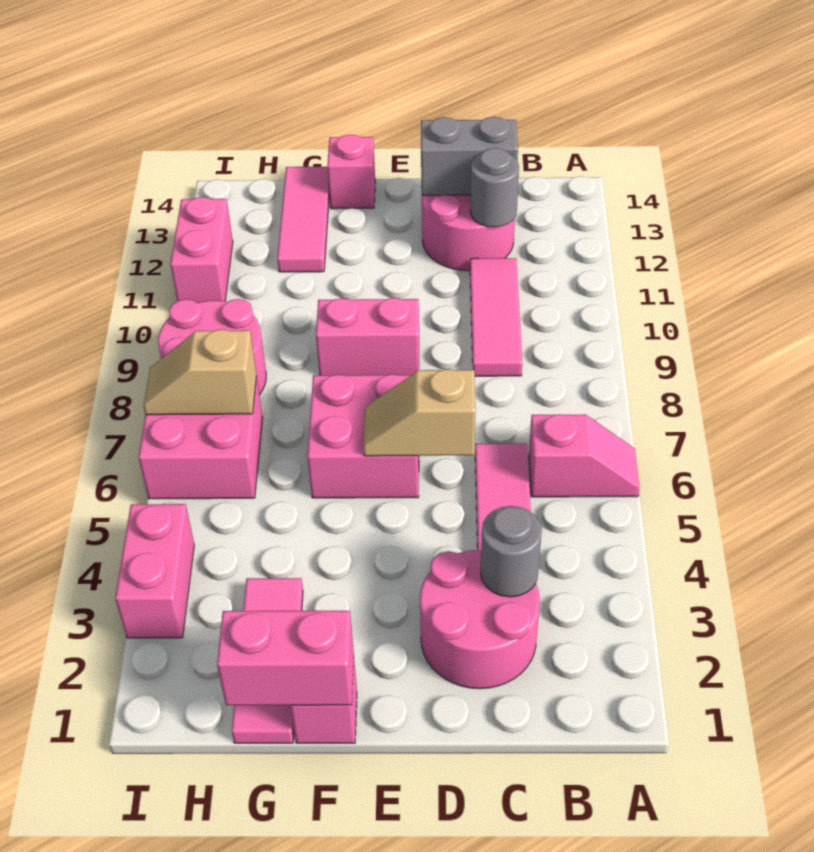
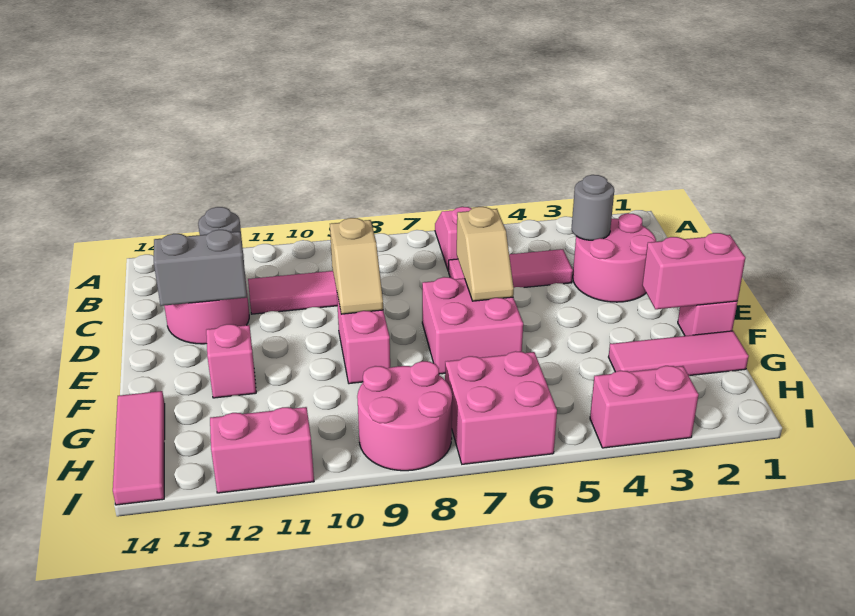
grey brick C13:D13 level 2 -> grey brick D12:D13 level 2
pink brick F1:G1 level 2 -> pink brick F1:F2 level 2
pink brick F14 level 1 -> pink brick F12 level 1
pink tile G12:G14 level 1 -> pink tile G14:I14 level 1
tan slope H7:I7 level 2 top H -> tan slope D9:E9 level 2 top D

